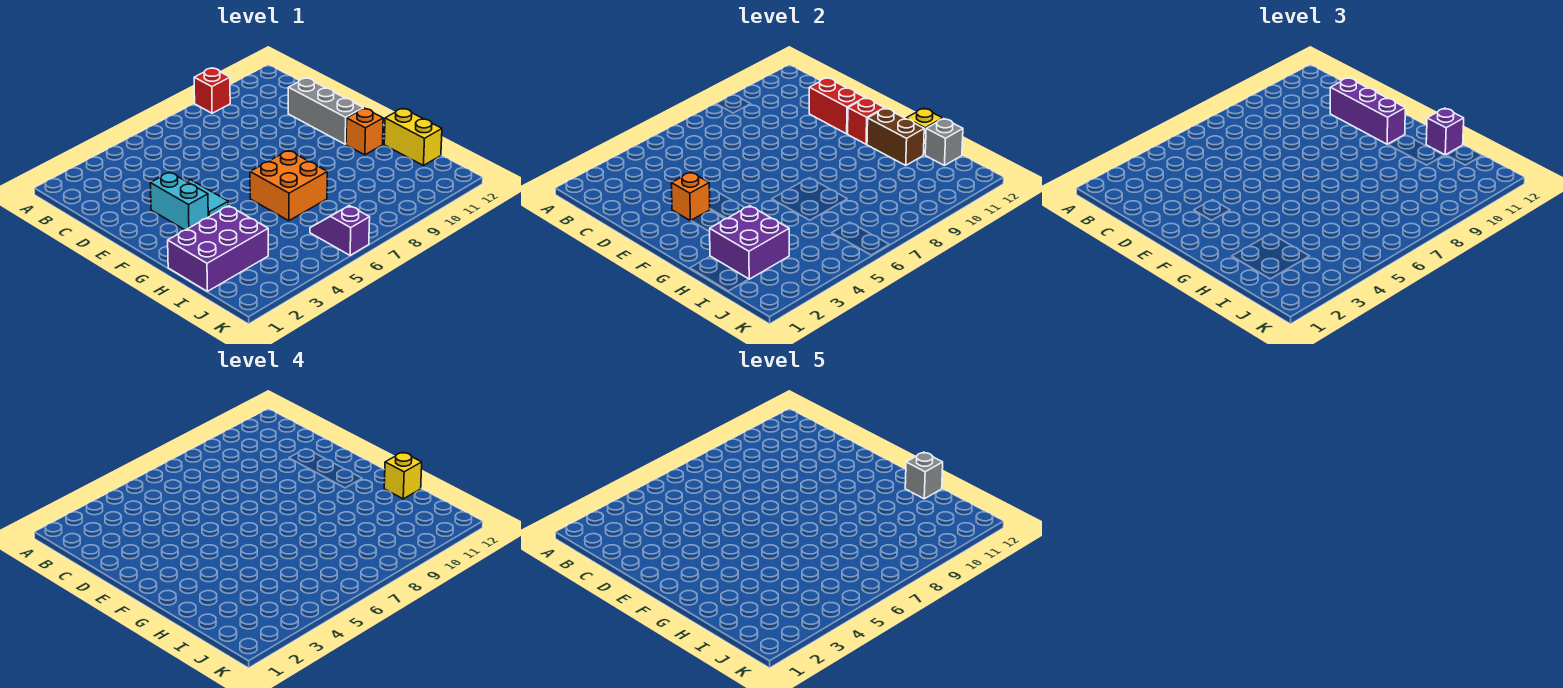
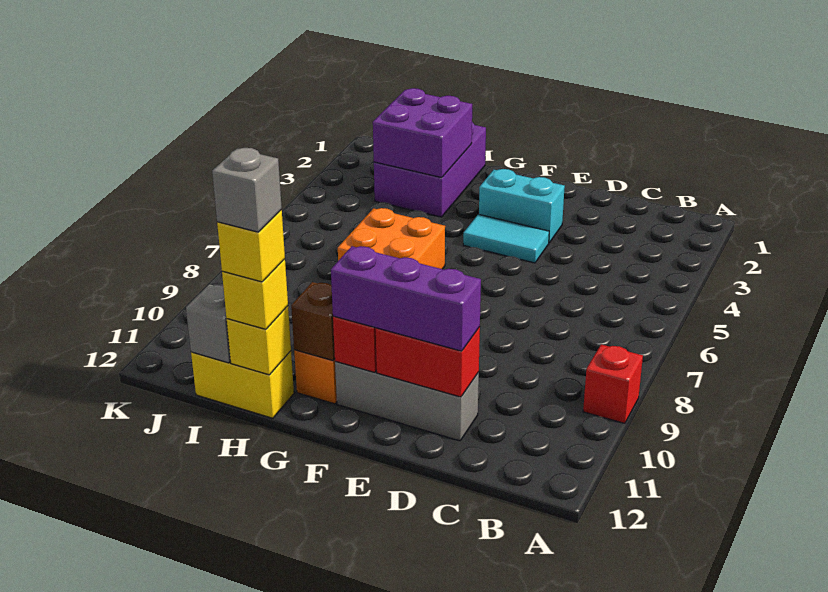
orange brick E3 level 2 -> none
brown brick G11:H11 level 2 -> brown brick G11 level 2
purple brick H12 level 3 -> yellow brick H12 level 3
purple slope J6:K6 level 1 top K -> none

